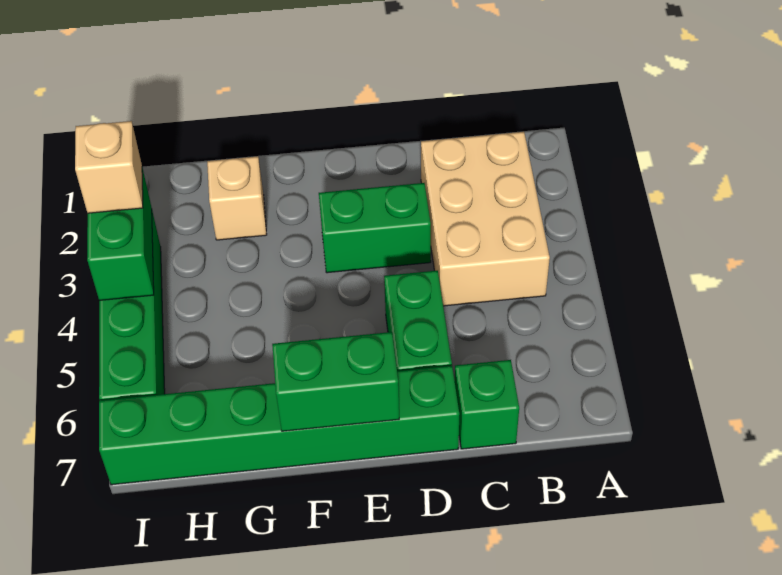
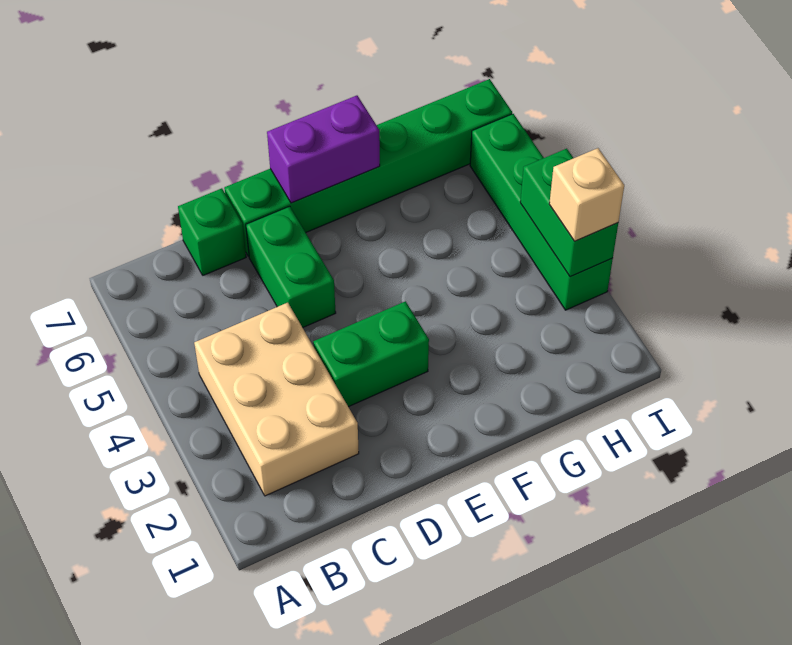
green brick E7:F7 level 2 -> purple brick E7:F7 level 2
tan brick G2 level 1 -> none

